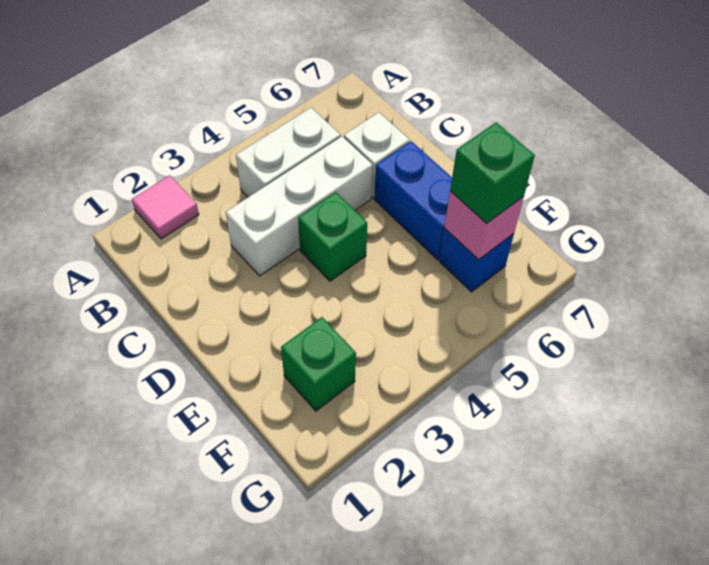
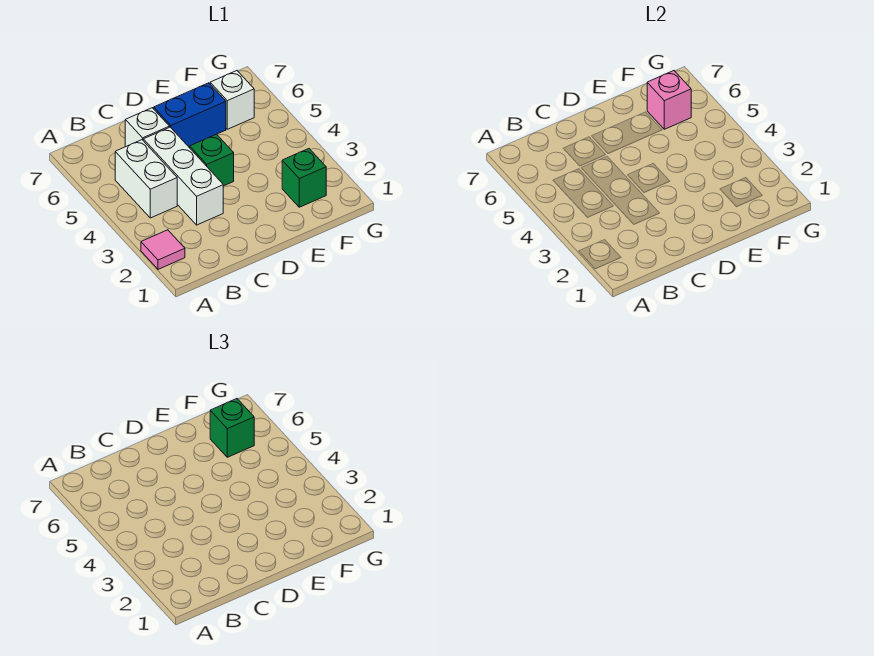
blue brick F6 level 1 -> white brick F6 level 1

